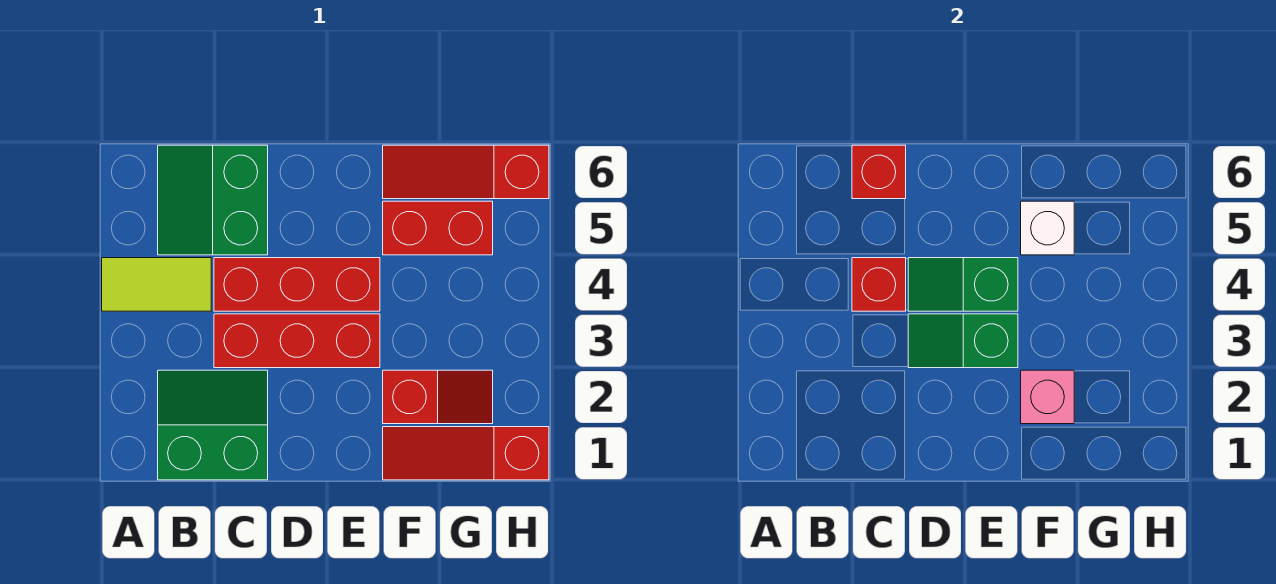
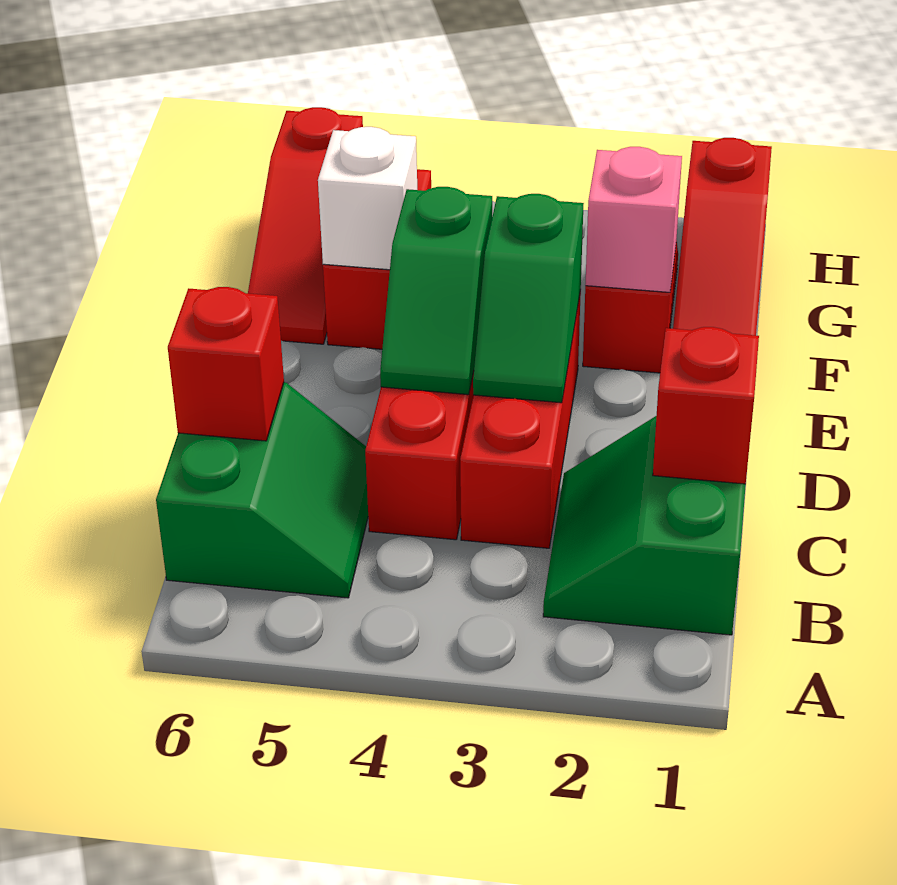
lime tile A4:B4 level 1 -> none
green slope B5:C6 level 1 top C -> green slope B5:C6 level 1 top 6
red brick C4 level 2 -> red brick C1 level 2

